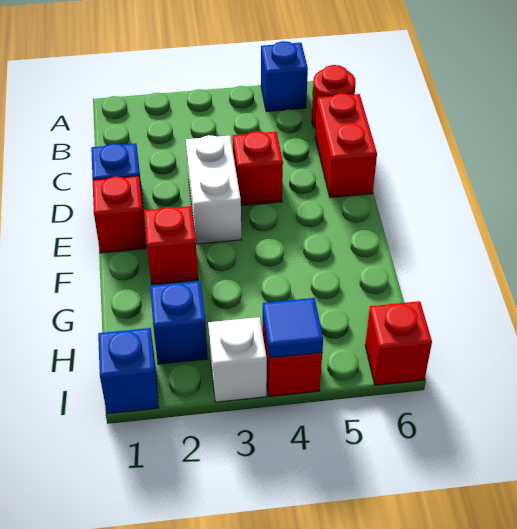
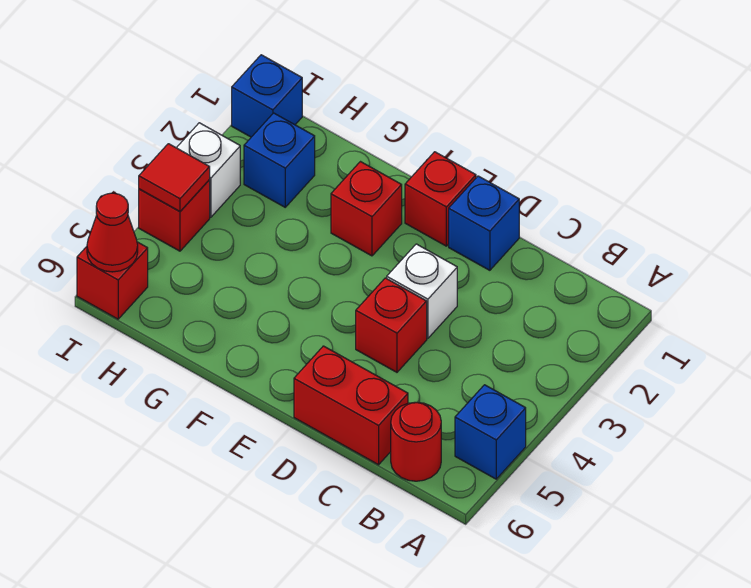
white brick D3:E3 level 1 -> white brick D3 level 1
blue tile I4 level 2 -> red tile I4 level 2
none -> red cone I6 level 2

